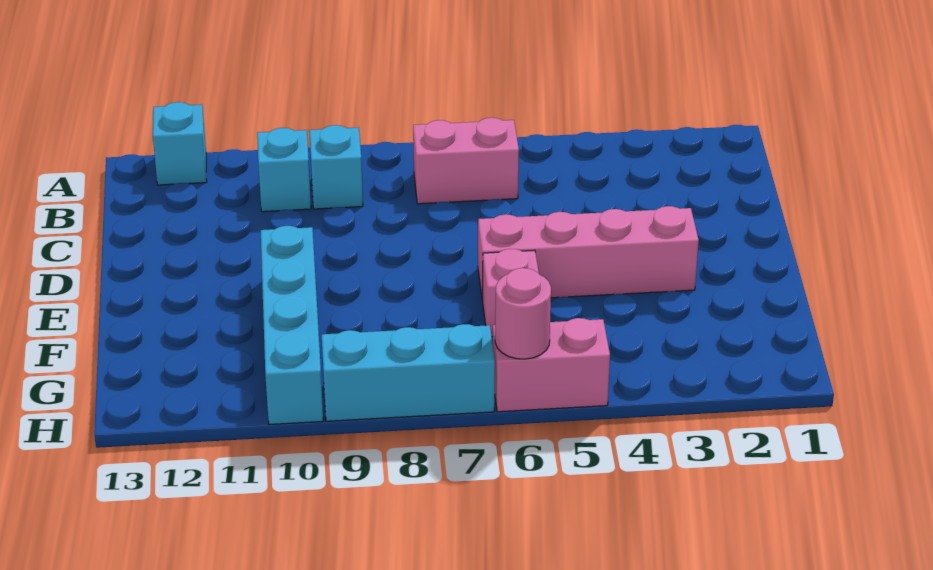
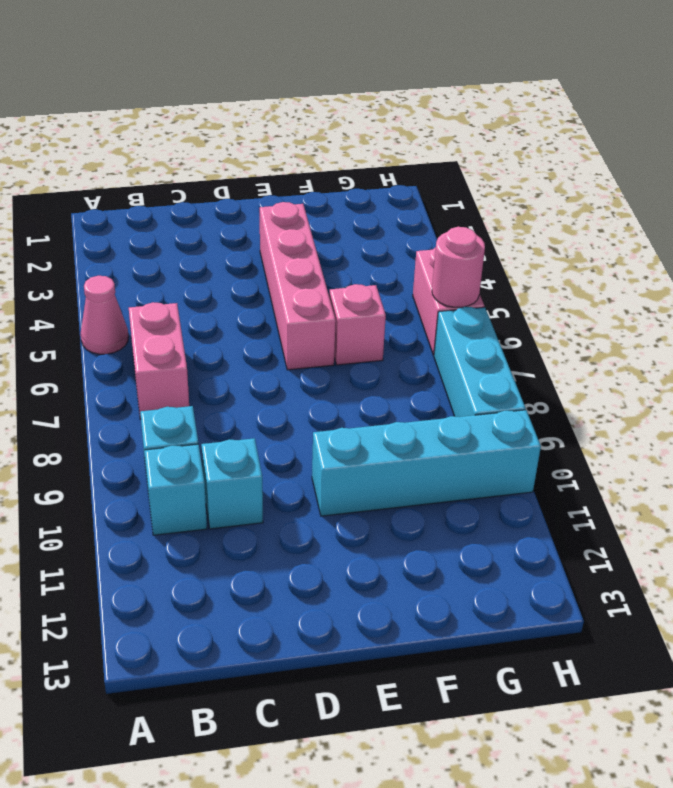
none -> pink cone A5 level 1
cyan brick A12 level 1 -> cyan brick C10 level 1

